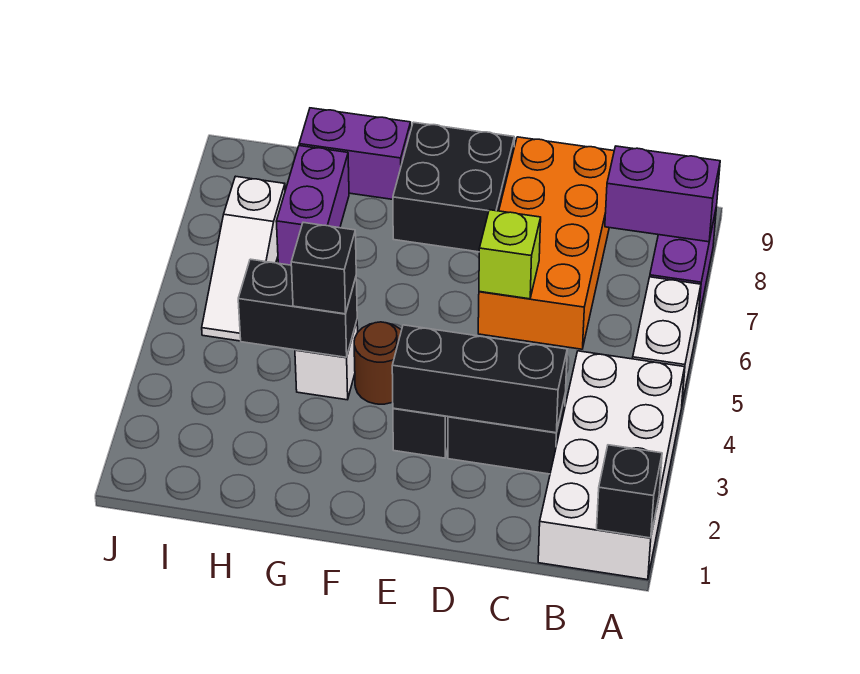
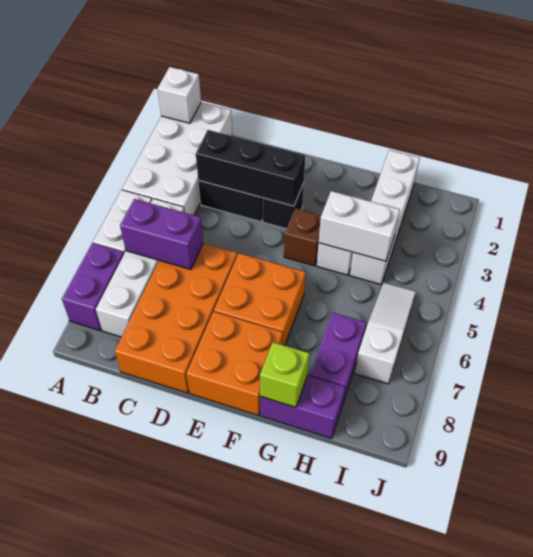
black brick A1 level 2 -> white brick A1 level 2
purple brick A8:B8 level 2 -> purple brick B6:C6 level 2
none -> white brick B5:B8 level 1
lime brick D6 level 2 -> lime brick G9 level 2
none -> orange brick E6:F7 level 1
black brick E8:F9 level 1 -> orange brick E8:F9 level 1
brown round brick F4 level 1 -> brown brick F4 level 1
black brick G4:H4 level 2 -> white brick G4:H4 level 2
black brick G4 level 3 -> none
none -> white brick H1:H4 level 1

